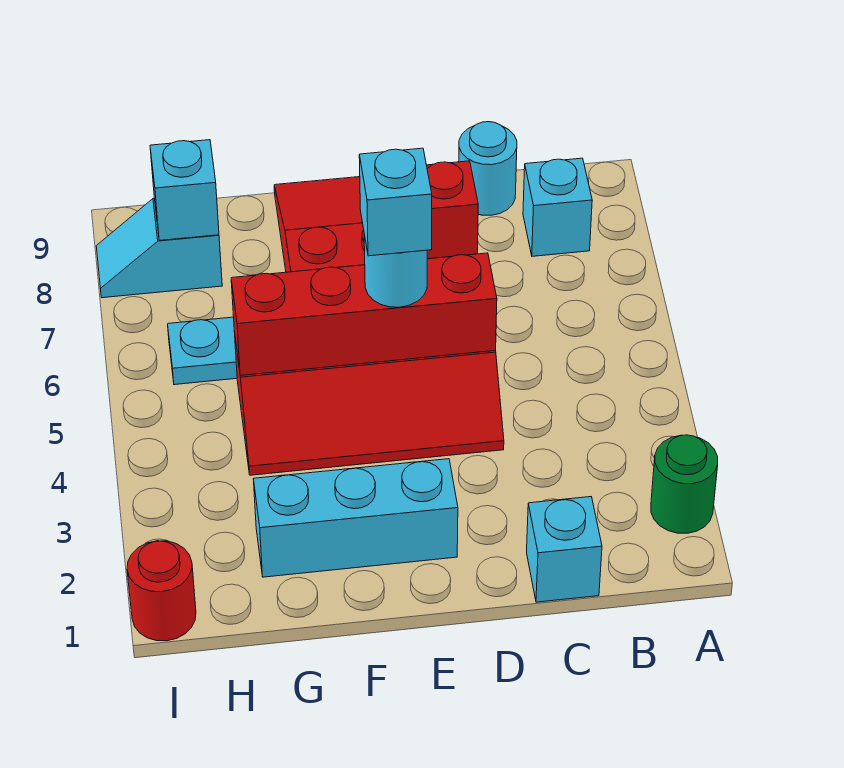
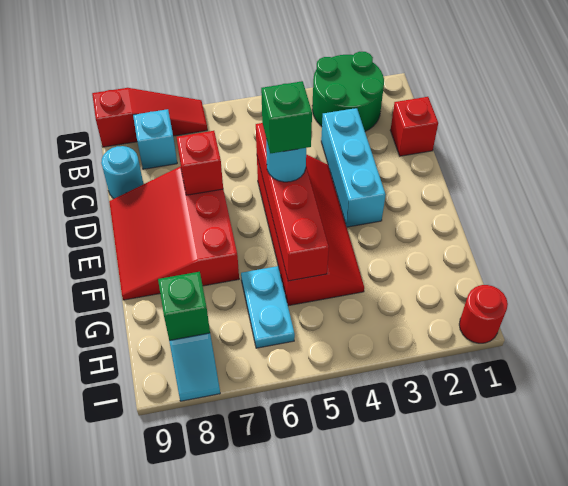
green round brick A2 level 1 -> green round brick A2:B3 level 1
none -> red slope A7:A9 level 1 top 9
cyan brick C1 level 1 -> red brick C1 level 1
cyan brick E2:G2 level 1 -> cyan brick C3:E3 level 1
cyan brick E5 level 4 -> green brick E5 level 4
cyan brick H8 level 2 -> green brick H8 level 2

